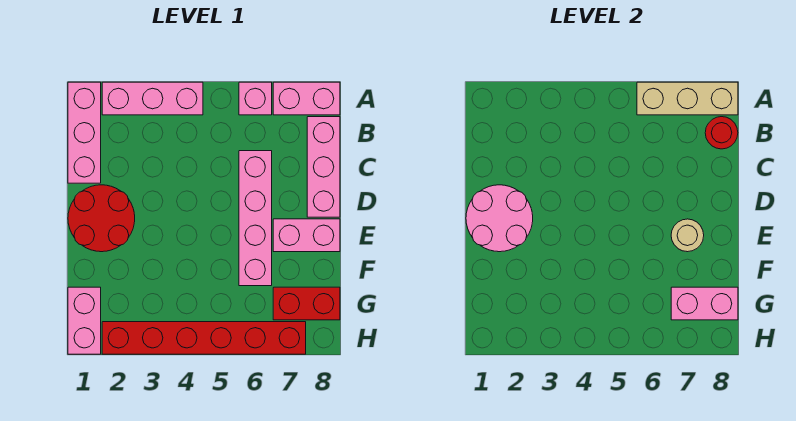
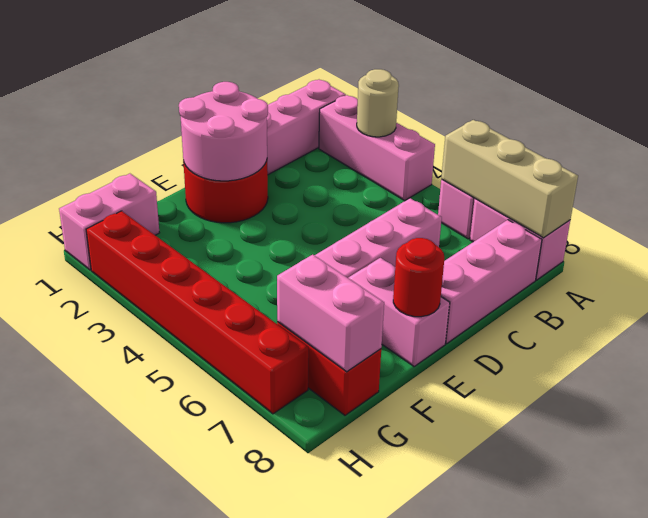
red round brick B8 level 2 -> red round brick E8 level 2
tan round brick E7 level 2 -> tan round brick A3 level 2

